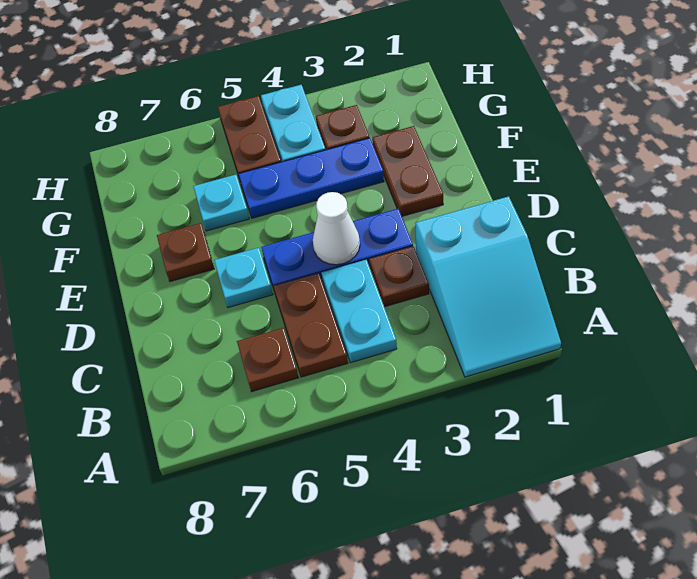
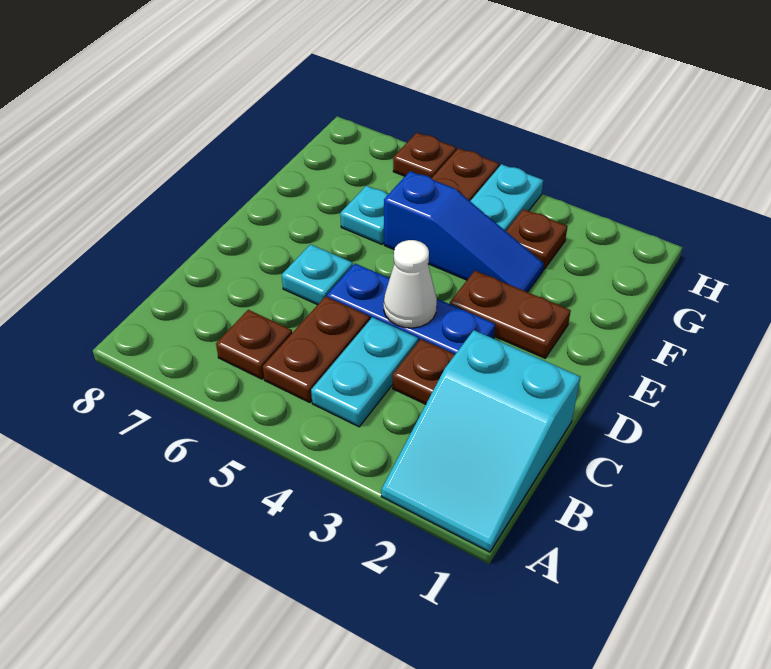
brown plate E2:F2 level 1 -> brown plate E2:E3 level 1
brown plate E7 level 1 -> brown plate H6 level 1
blue plate F3:F5 level 1 -> blue slope F3:F5 level 1 top 5

